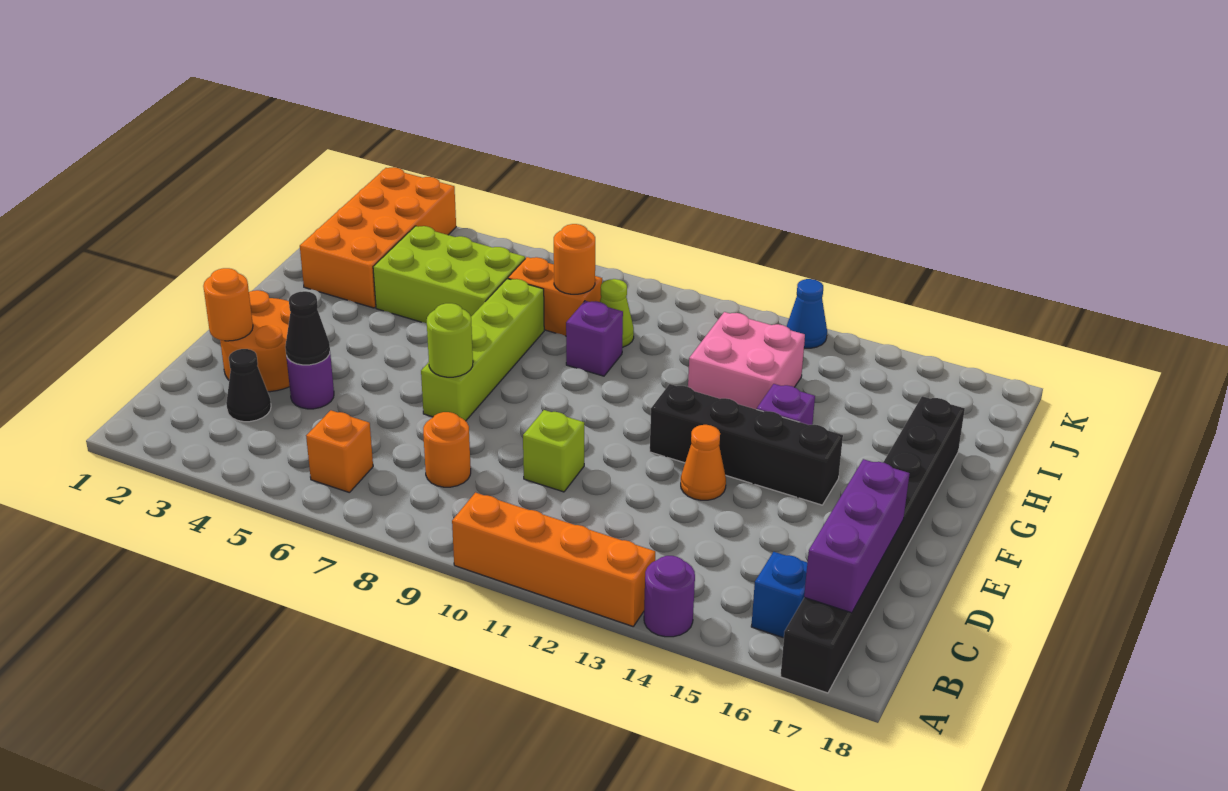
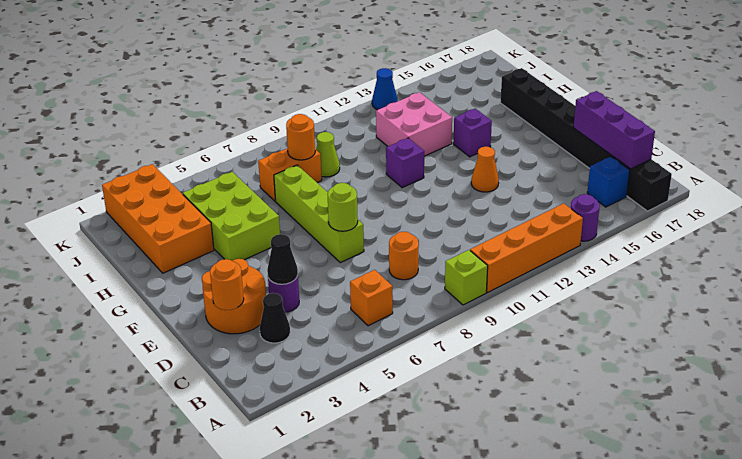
lime brick D10 level 1 -> lime brick A9 level 1
black brick F12:F15 level 1 -> none
lime brick H4:I6 level 1 -> lime brick G4:I5 level 1
purple brick H9 level 1 -> purple brick G11 level 1

